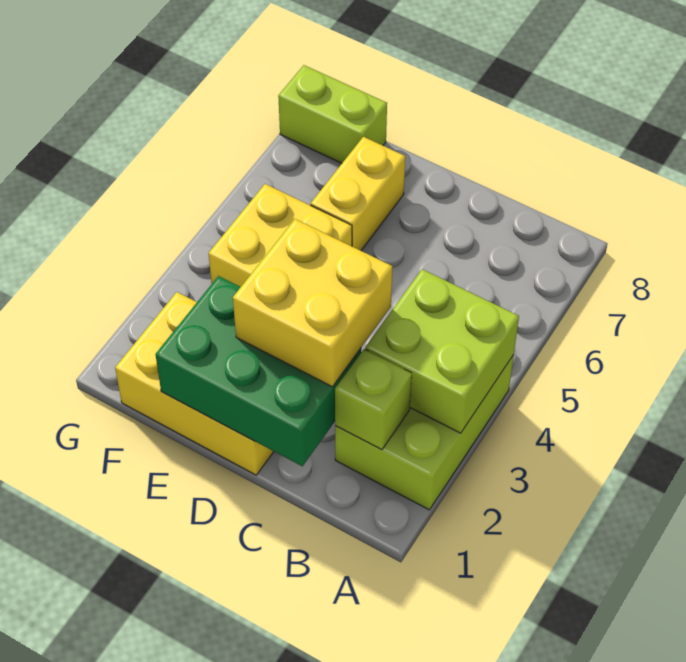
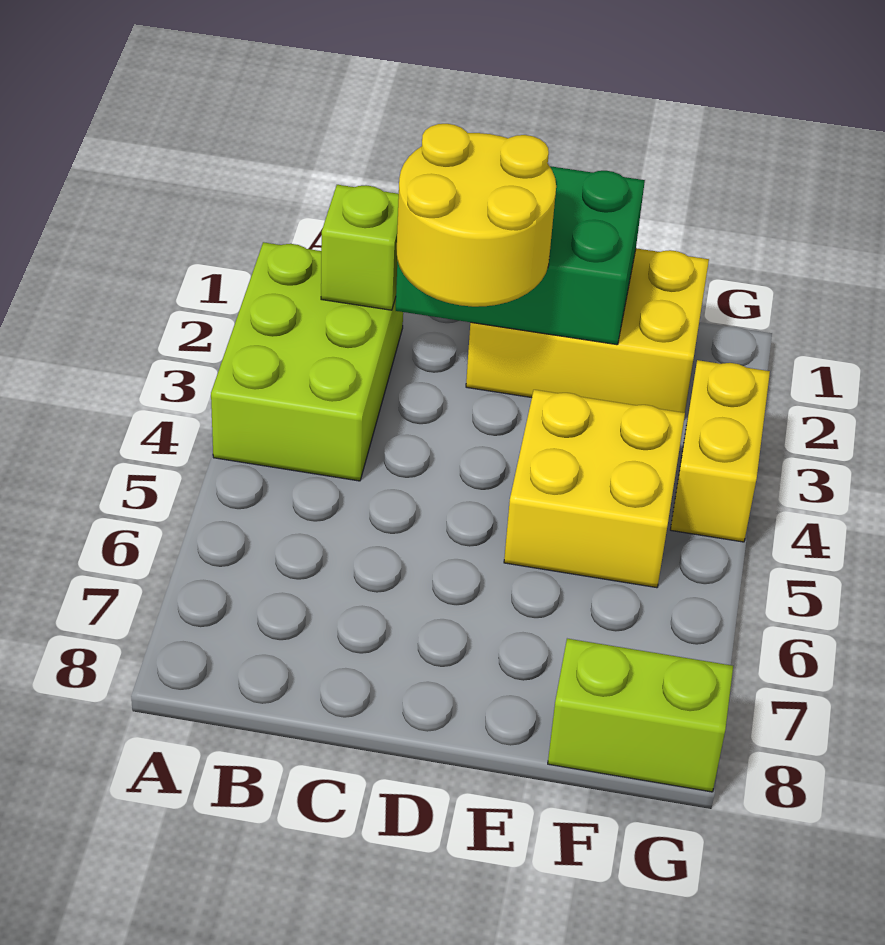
lime brick A3:B4 level 2 -> none
yellow brick C2:D3 level 3 -> yellow round brick C2:D3 level 3
yellow brick E6:E7 level 1 -> yellow brick G3:G4 level 1

